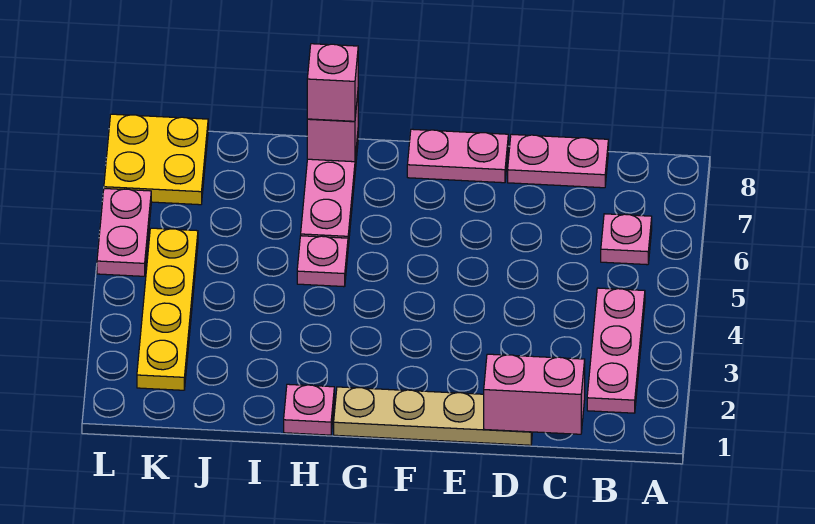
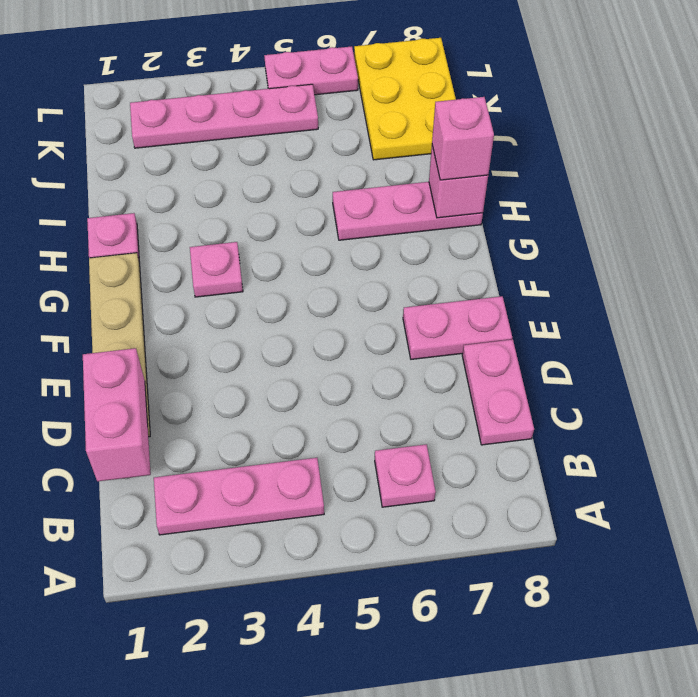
pink plate E8:F8 level 1 -> pink plate E7:E8 level 1
pink plate H5 level 1 -> pink plate G3 level 1
yellow plate K2:K5 level 1 -> pink plate K2:K5 level 1
yellow plate K7:L8 level 1 -> yellow plate J7:L8 level 1

